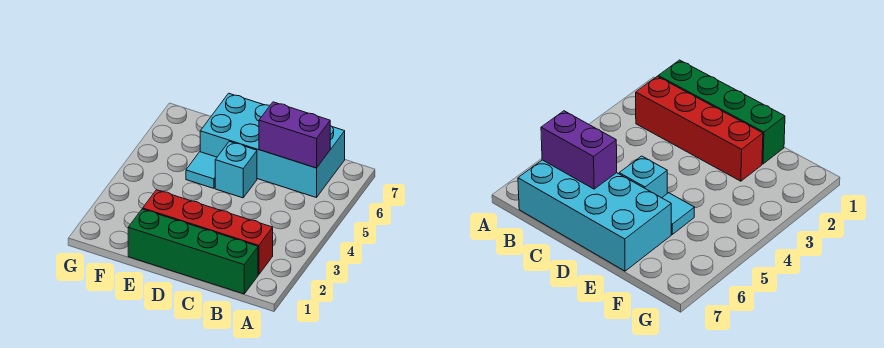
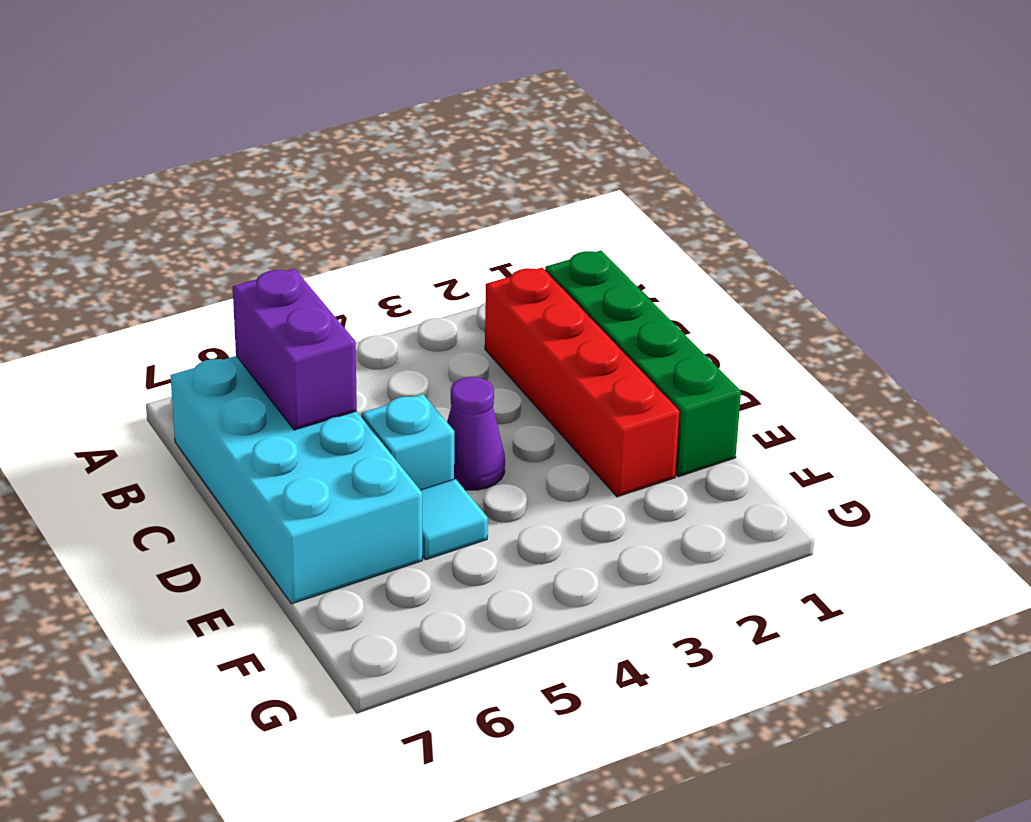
none -> purple cone D4 level 1

